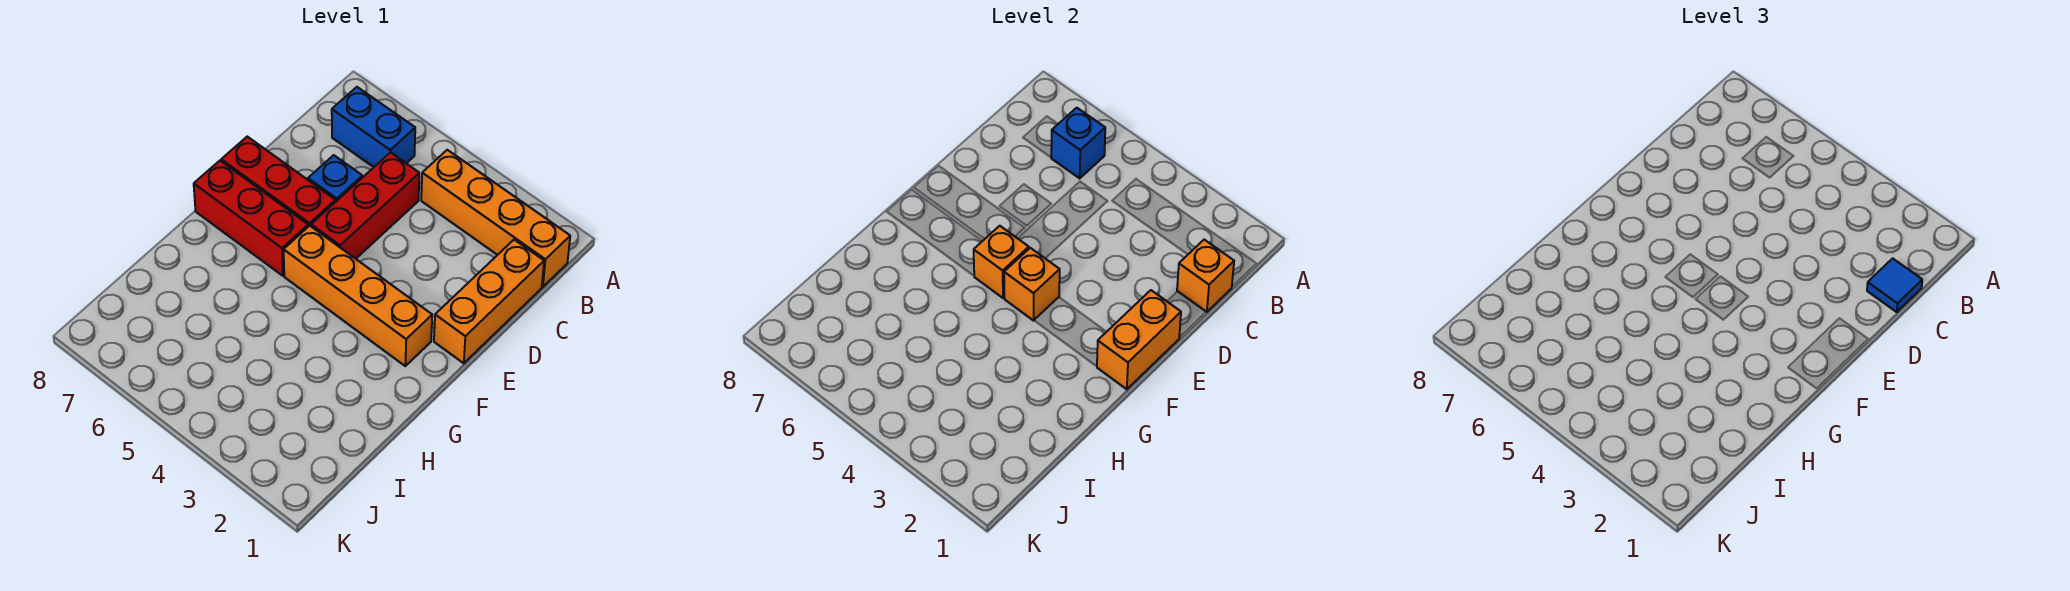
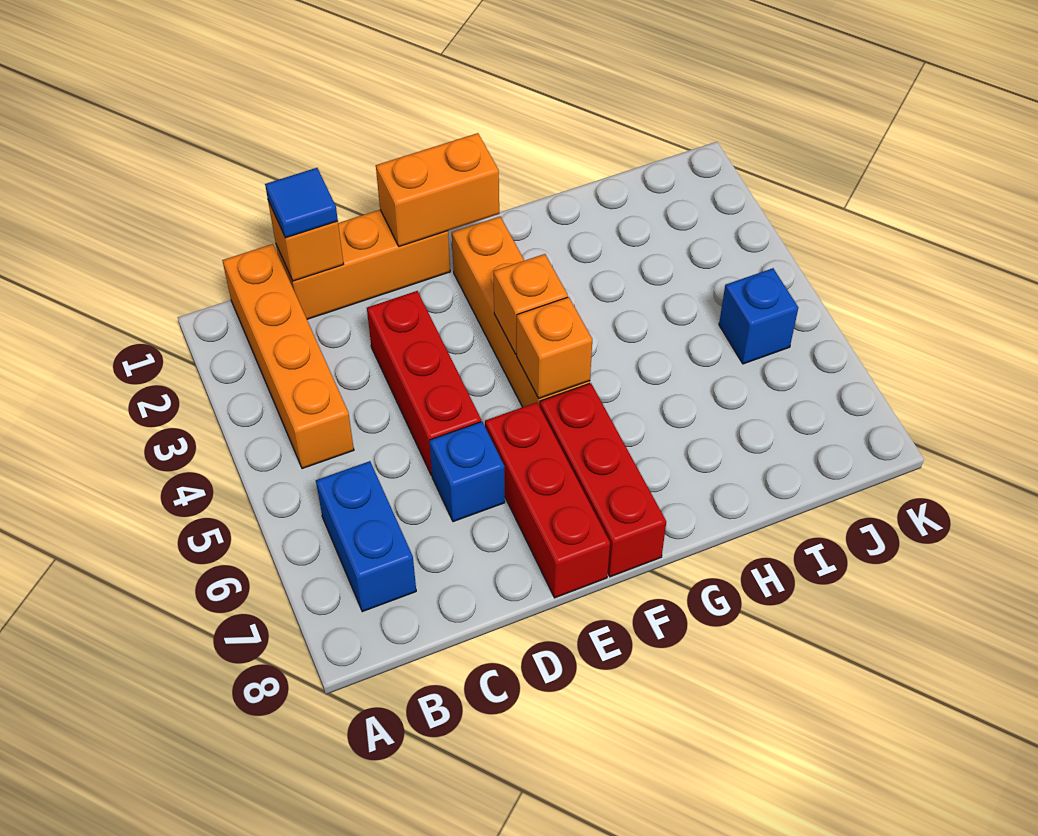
blue brick B6 level 2 -> blue brick J5 level 1
red brick C5:E5 level 1 -> red brick D3:D5 level 1

